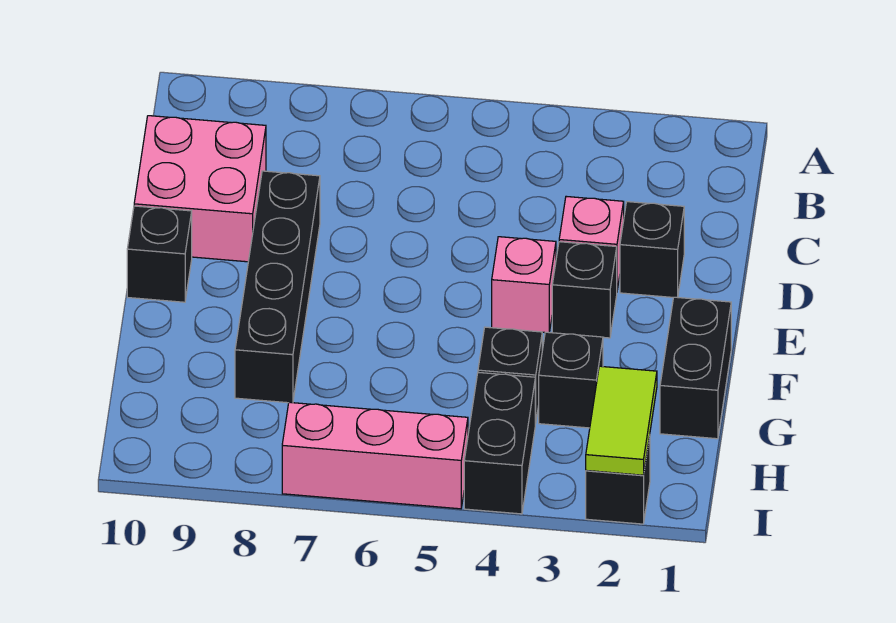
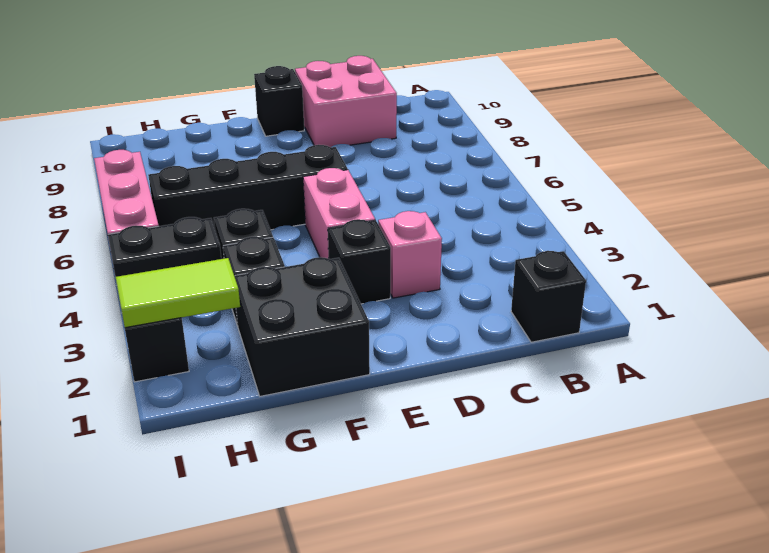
black brick D2 level 1 -> black brick B1 level 1
black brick D8:G8 level 1 -> black brick E6:H6 level 1
pink brick E4 level 1 -> pink brick E4:E5 level 1
black brick F1:G1 level 1 -> black brick F1:G2 level 1

